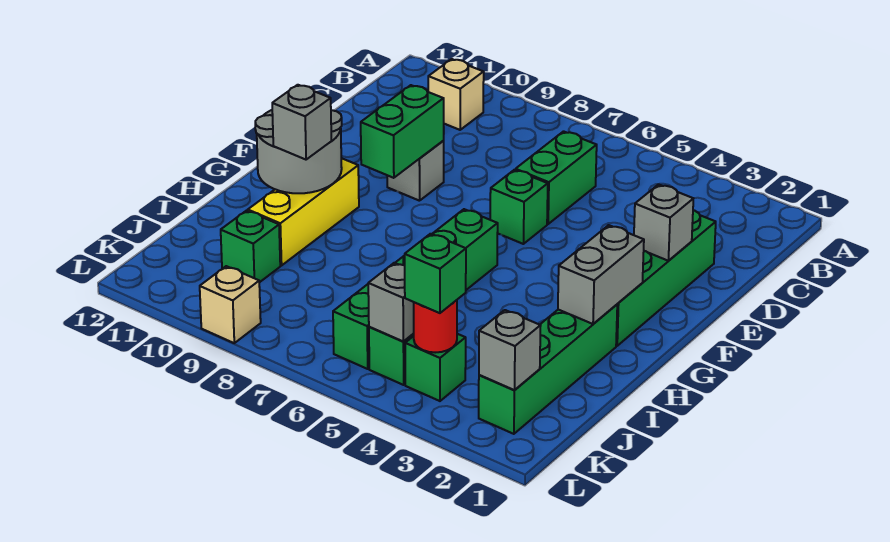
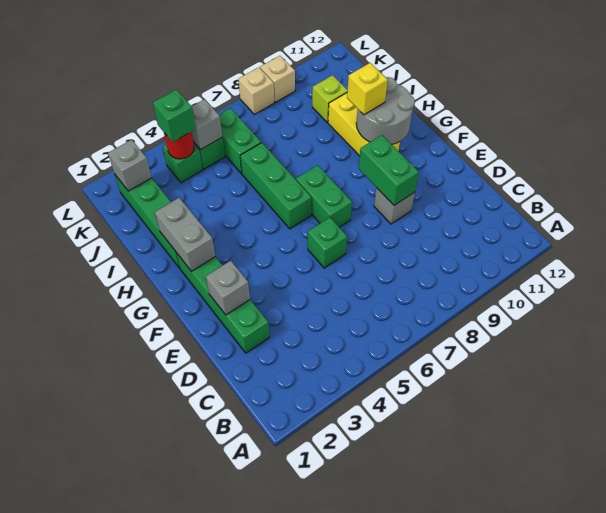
tan brick B10 level 1 -> tan brick L8 level 1
green brick C6:D6 level 1 -> green brick F7:G7 level 1
grey brick H10 level 3 -> yellow brick H10 level 3
green brick J10 level 1 -> lime brick J10 level 1

